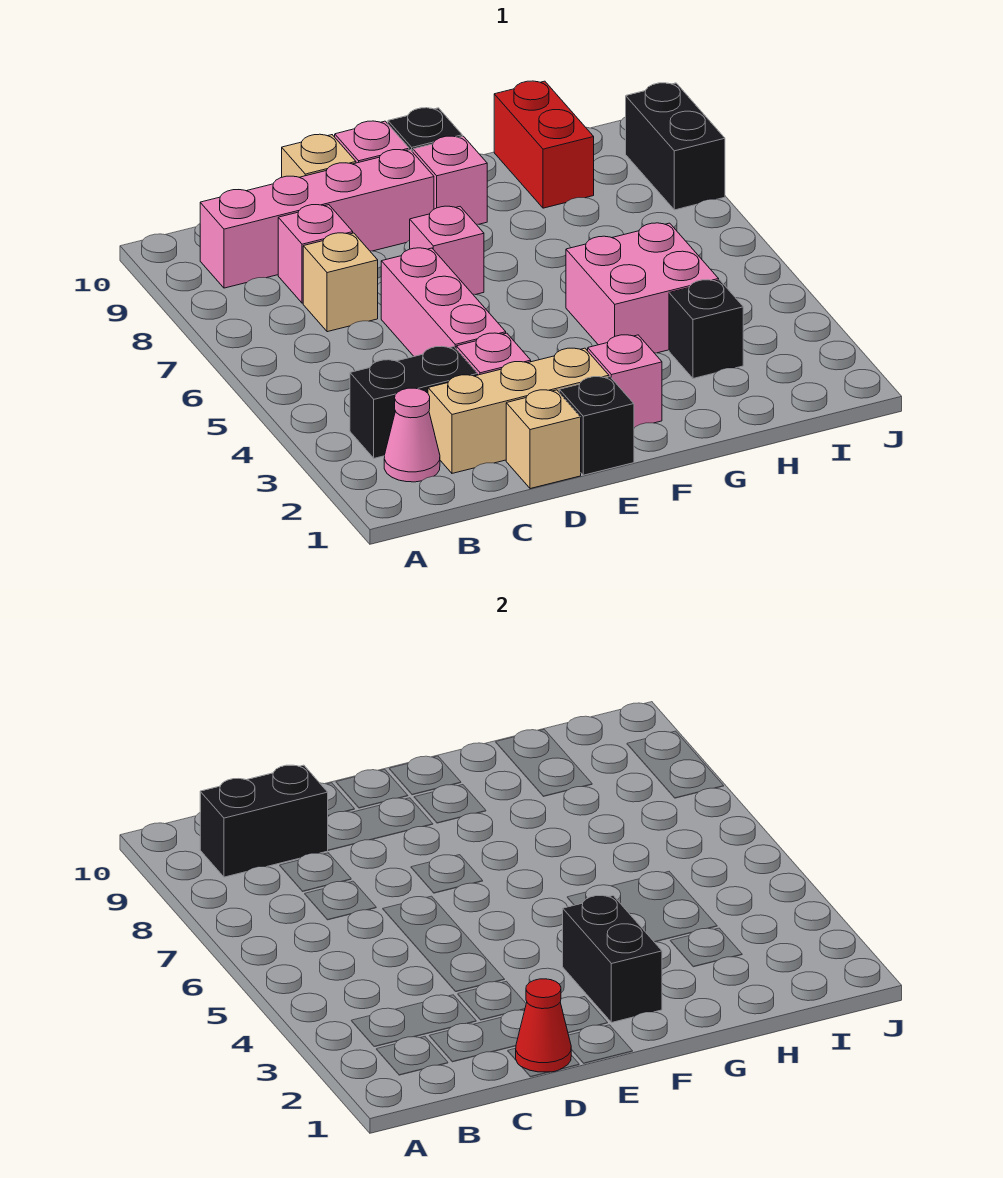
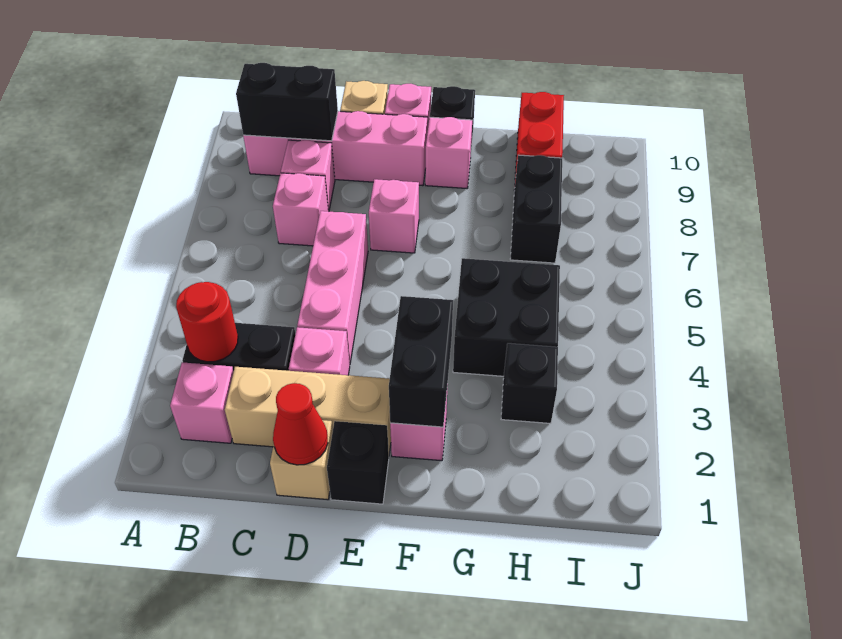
pink cone B2 level 1 -> pink brick B2 level 1
none -> red round brick B3 level 2
tan brick C7 level 1 -> pink brick C7 level 1
pink brick G4:H5 level 1 -> black brick G4:H5 level 1
black brick J8:J9 level 1 -> black brick H7:H8 level 1

